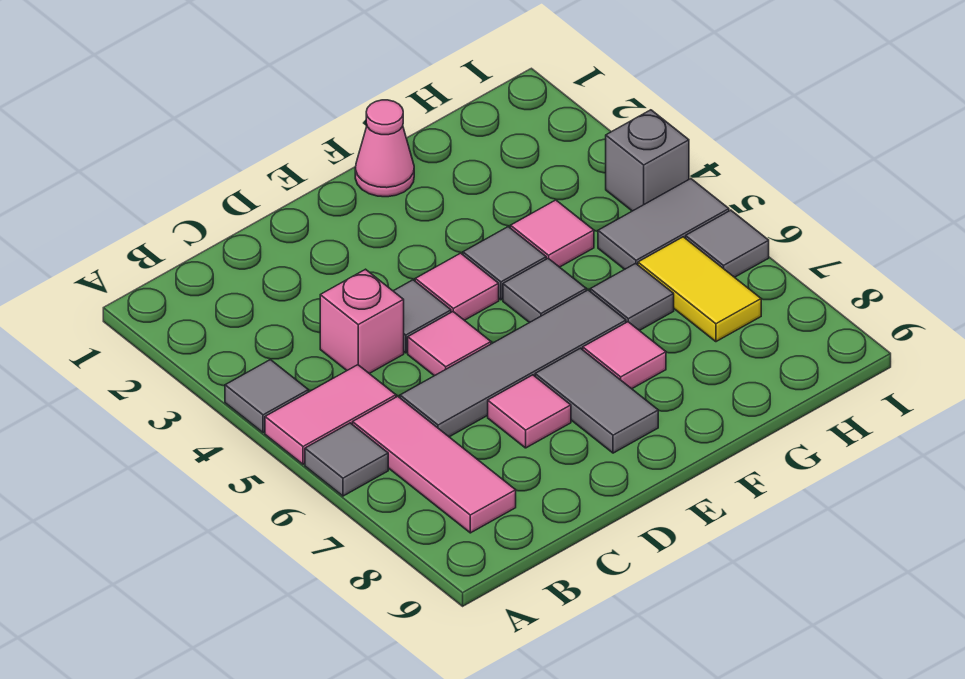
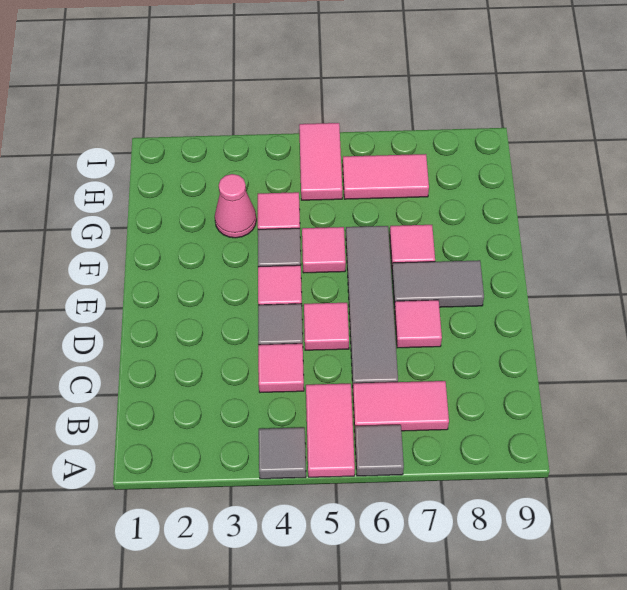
pink tile B6:B8 level 1 -> pink tile B6:B7 level 1
pink brick C4 level 1 -> pink tile C4 level 1
pink cone F1 level 1 -> pink cone G3 level 1
grey tile F5 level 1 -> pink tile F5 level 1
grey tile G6 level 1 -> none
grey tile H5:I5 level 1 -> pink tile H5:I5 level 1
yellow tile H6:H7 level 1 -> pink tile H6:H7 level 1
grey brick I4 level 1 -> none
grey tile I6 level 1 -> none

